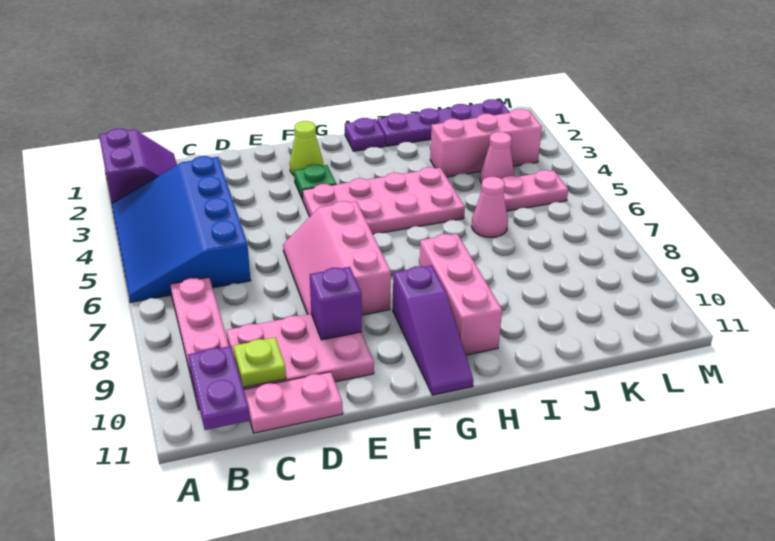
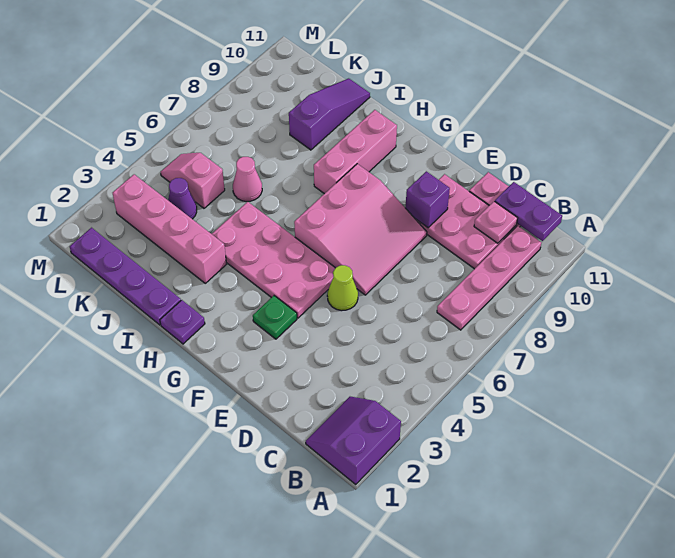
blue slope A3:C6 level 1 top C -> none
purple plate B10:B11 level 2 -> purple plate B11:C11 level 2
lime plate C10 level 2 -> pink plate C10 level 2
pink slope E6:F8 level 1 top F -> pink slope E6:G8 level 1 top G
lime cone F2 level 1 -> lime cone E5 level 1
purple slope G9:G11 level 1 top 9 -> purple slope J9:J11 level 1 top 9
pink brick J3:L3 level 1 -> pink brick I3:L3 level 1
pink cone K4 level 1 -> purple cone K4 level 1
pink plate K5:L5 level 1 -> pink slope K5:L5 level 1 top K

